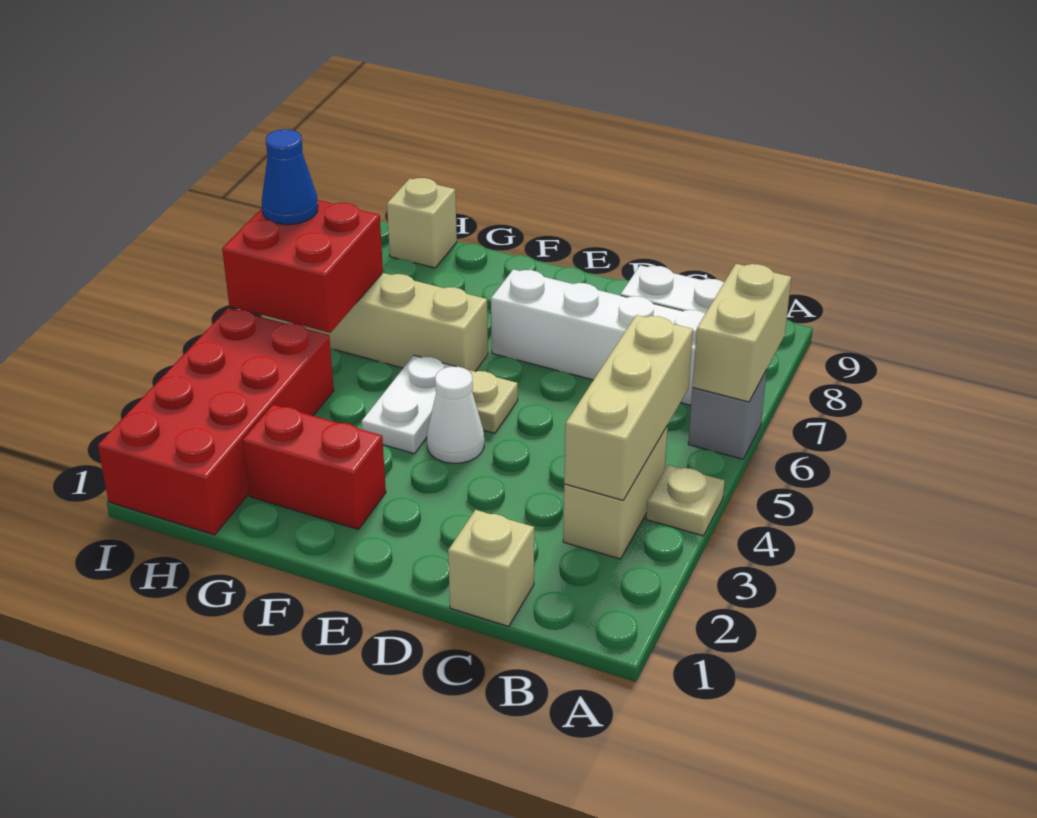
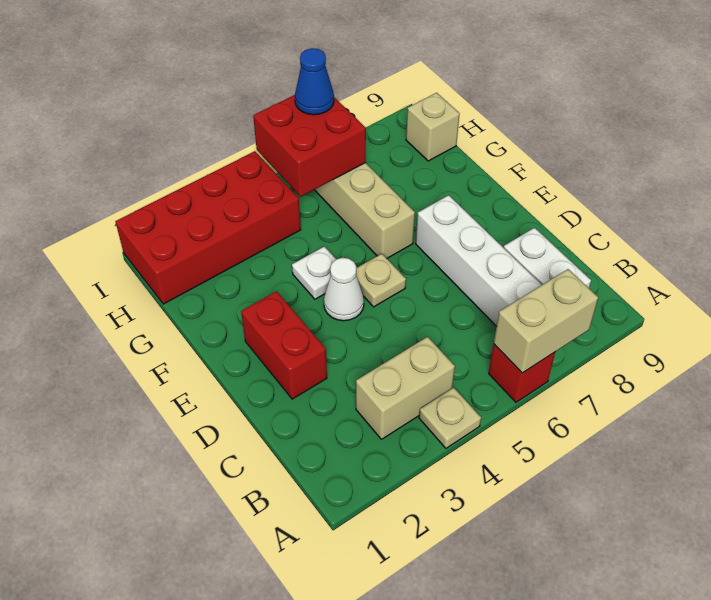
grey brick A6 level 1 -> red brick A6 level 1
tan brick B3:B5 level 2 -> none
tan brick C1 level 1 -> none
red brick F2:G2 level 1 -> red brick D2:E2 level 1
white plate F4:F5 level 1 -> white plate F4 level 1

